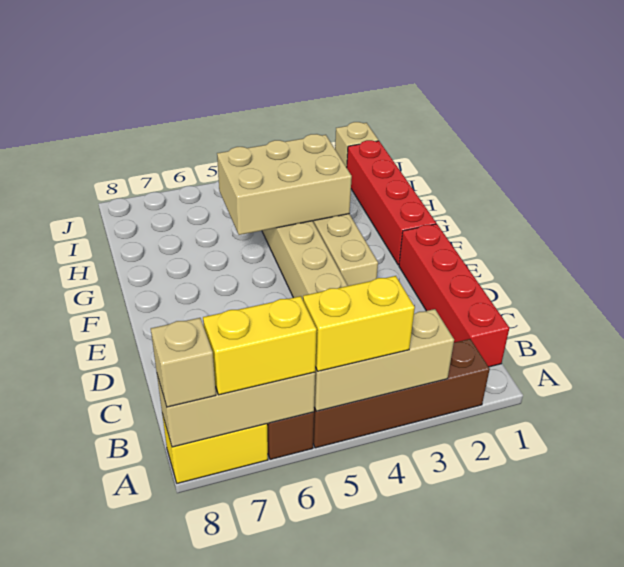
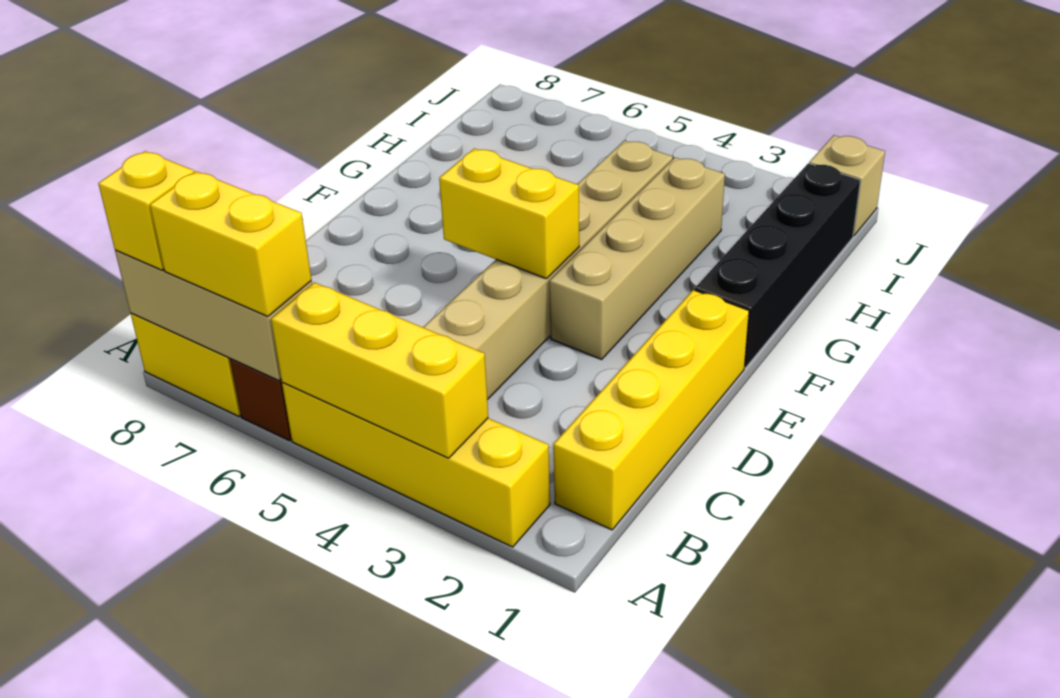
brown brick A2:A5 level 1 -> yellow brick A2:A5 level 1
tan brick A3:A5 level 2 -> yellow brick A3:A5 level 2
yellow brick A4:A5 level 3 -> yellow brick E4:E5 level 2
tan brick A8 level 3 -> yellow brick A8 level 3
red brick B1:E1 level 1 -> yellow brick B1:E1 level 1
red brick F1:I1 level 1 -> black brick F1:I1 level 1
tan brick G3:H5 level 2 -> none

